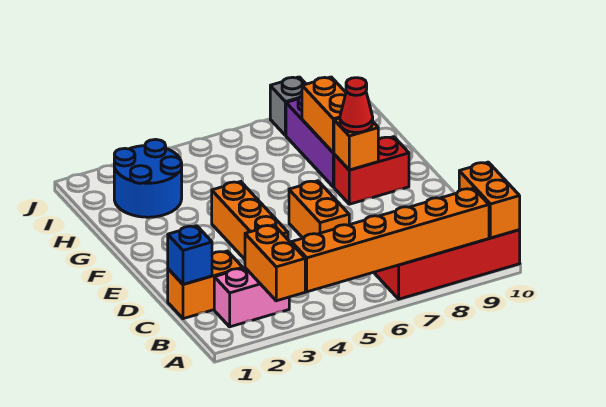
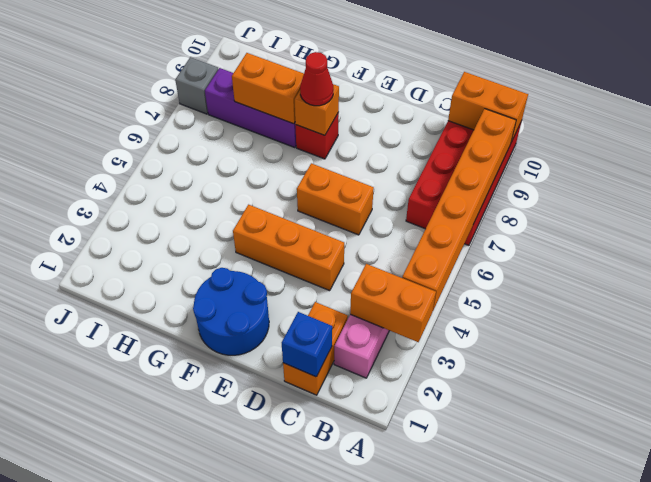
red brick F8:F9 level 1 -> red brick F8 level 1
blue round brick H2:I3 level 1 -> blue round brick E1:F2 level 1

